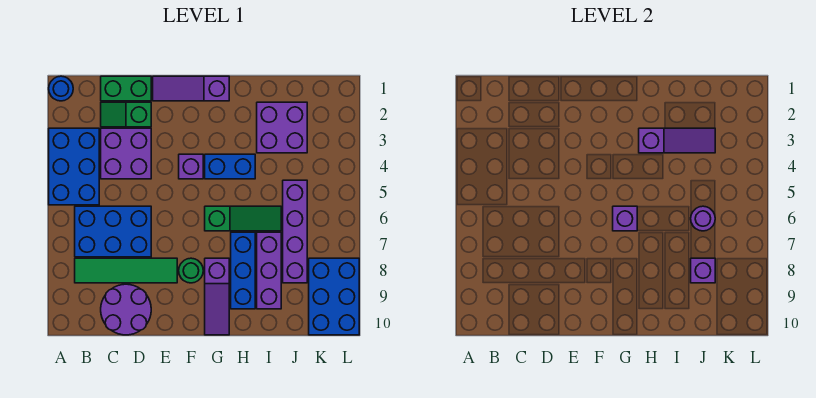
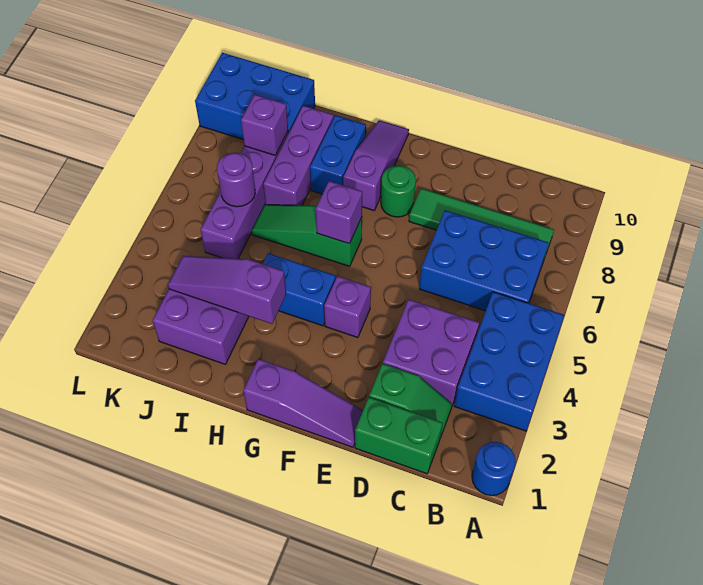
purple round brick C9:D10 level 1 -> none
blue brick H7:H9 level 1 -> blue brick H8:H9 level 1
blue brick K8:L10 level 1 -> blue brick J9:L10 level 1

